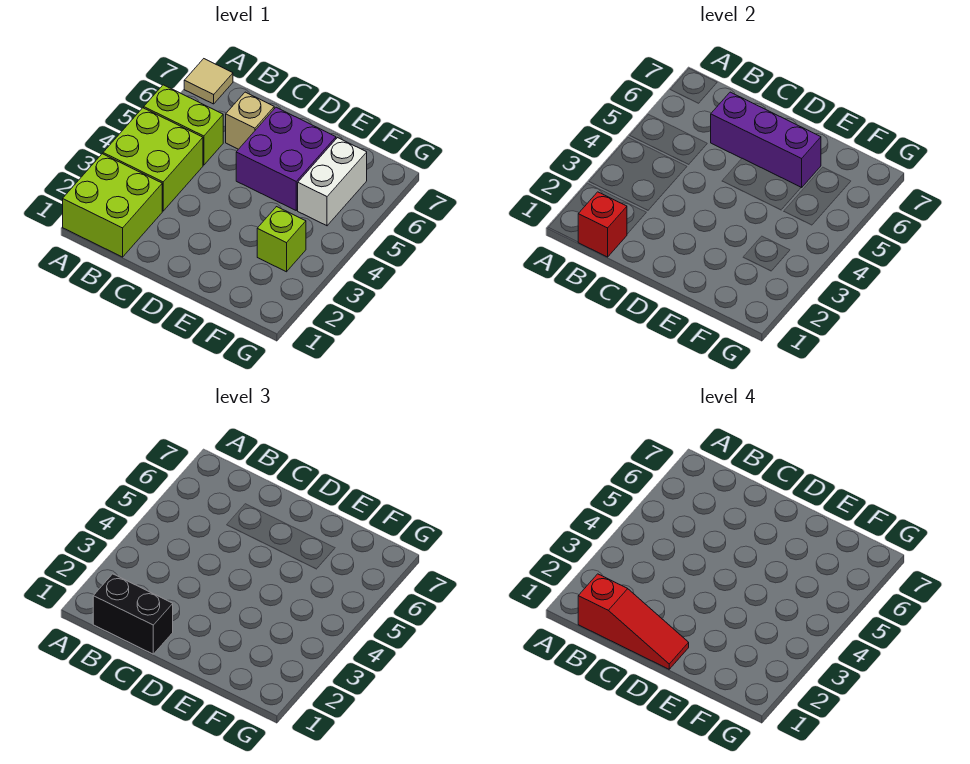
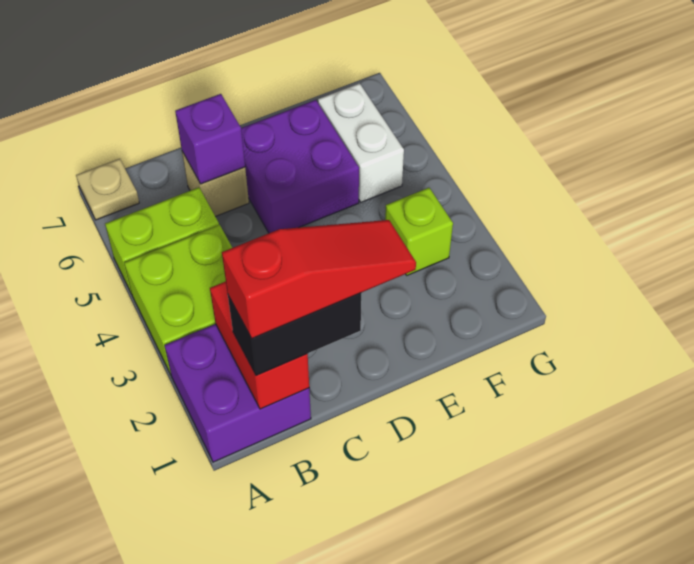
lime brick A1:B2 level 1 -> purple brick A1:B2 level 1
tan tile A7 level 1 -> tan plate A7 level 1
red brick B1 level 2 -> red brick B1:B2 level 2
purple brick C6:E6 level 2 -> purple brick C6 level 2

